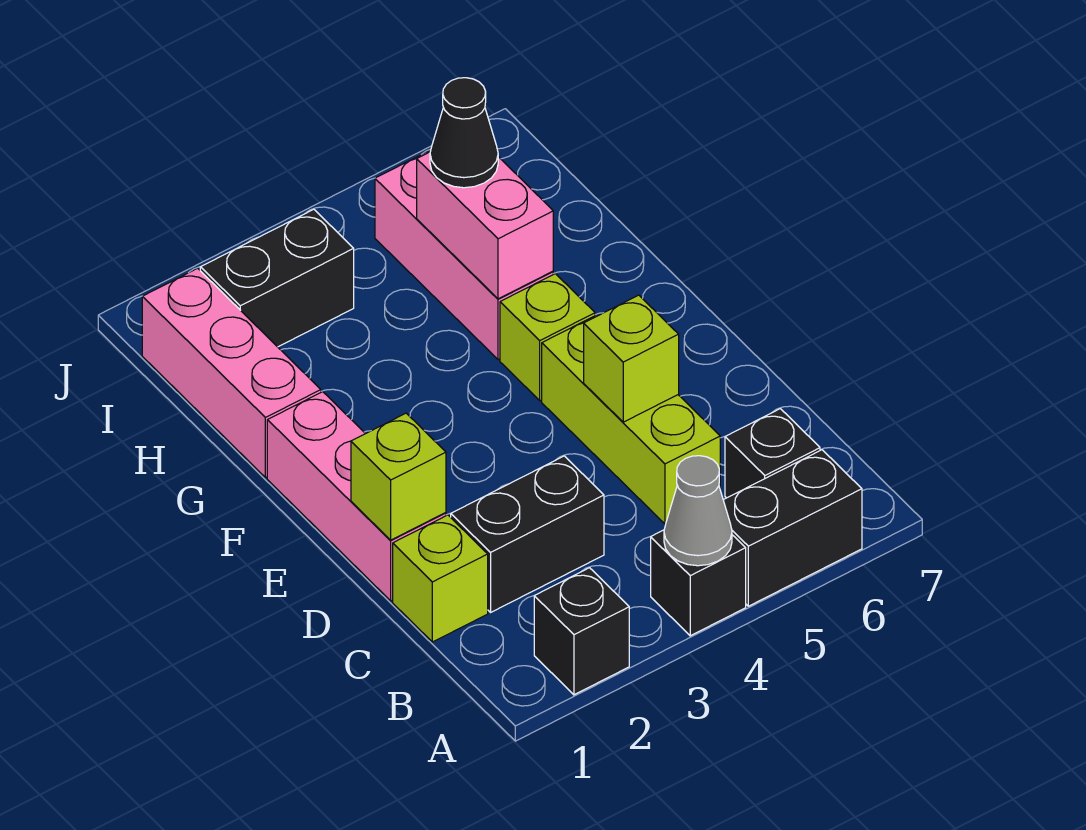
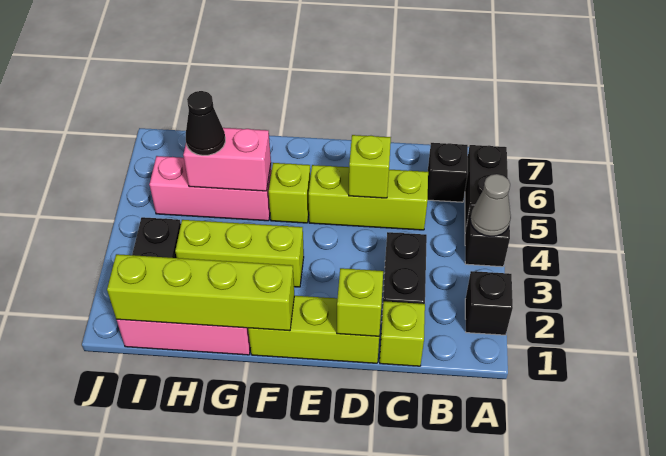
pink brick D1:F1 level 1 -> lime brick D1:F1 level 1
none -> lime brick F1:I1 level 2
none -> lime brick F3:H3 level 1

